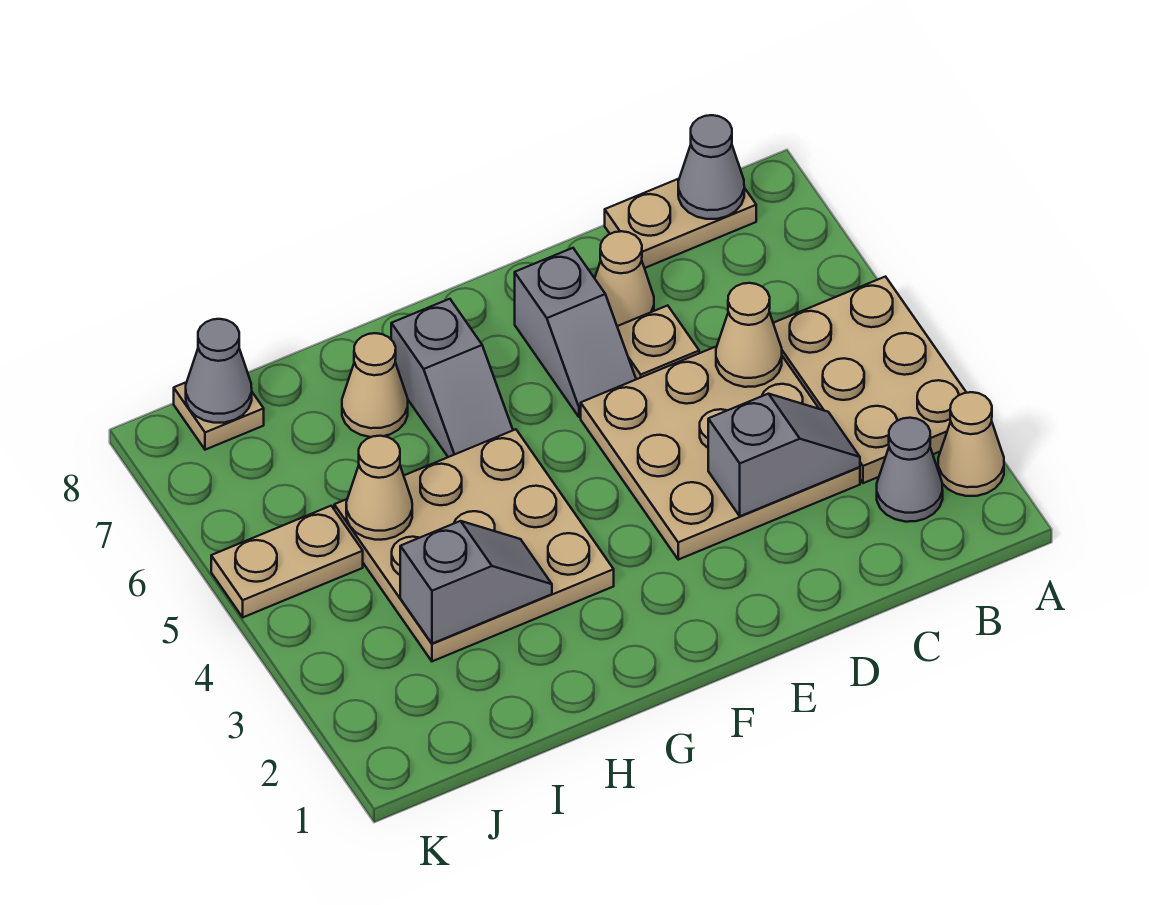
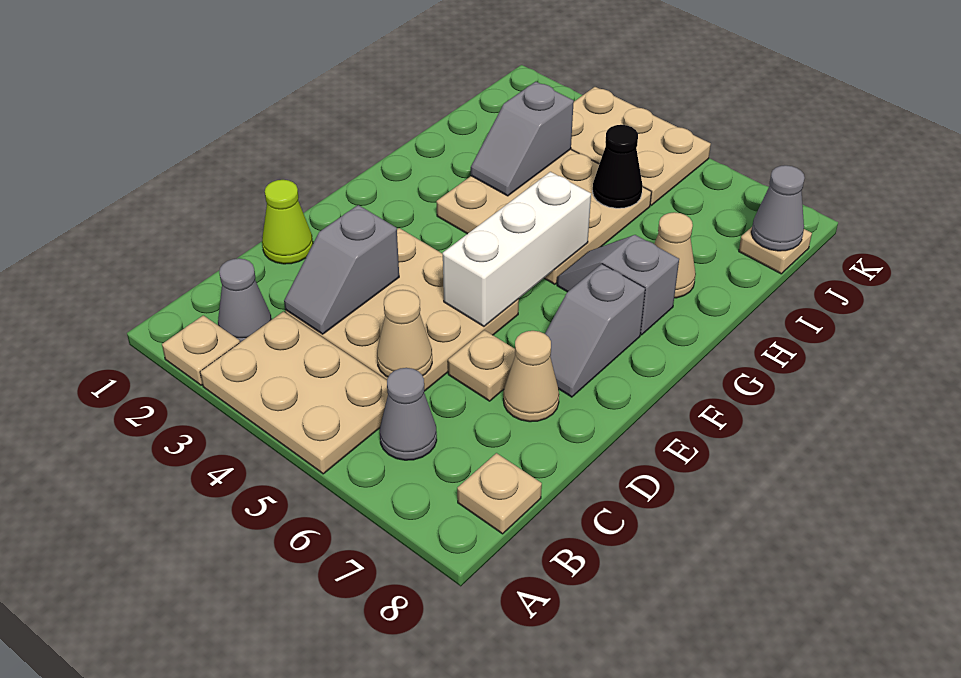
tan cone A2 level 1 -> tan plate A2 level 1
tan plate B8:C8 level 1 -> tan plate B8 level 1
grey cone B8 level 2 -> grey cone B6 level 1
none -> lime cone D1 level 1
none -> white brick E5:G5 level 2
grey slope E6:E7 level 1 top 7 -> grey slope E7:F7 level 1 top F
tan cone I5 level 2 -> black cone I5 level 2
tan plate J5:K5 level 1 -> tan plate J3:K5 level 1

